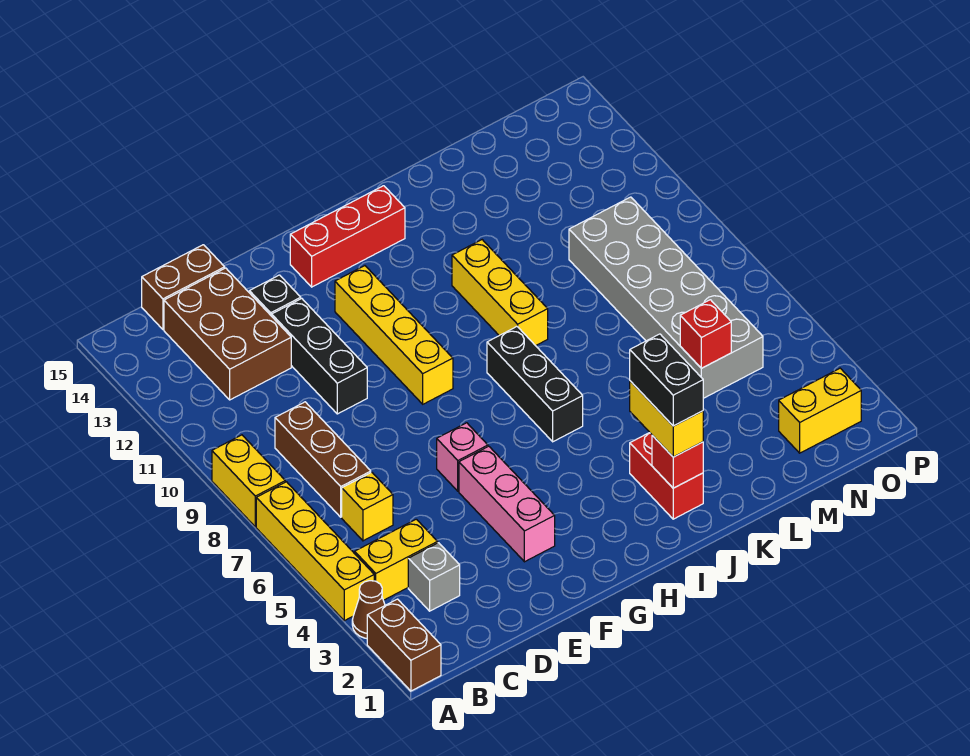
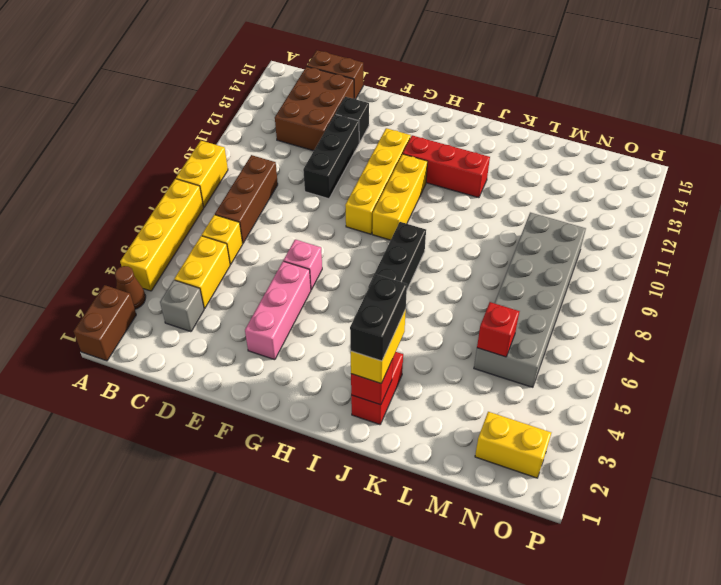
yellow brick B4:C4 level 1 -> yellow brick C4:C5 level 1
red brick G14:I14 level 1 -> red brick H12:J12 level 1
yellow brick J9:J11 level 1 -> yellow brick H9:H11 level 1

